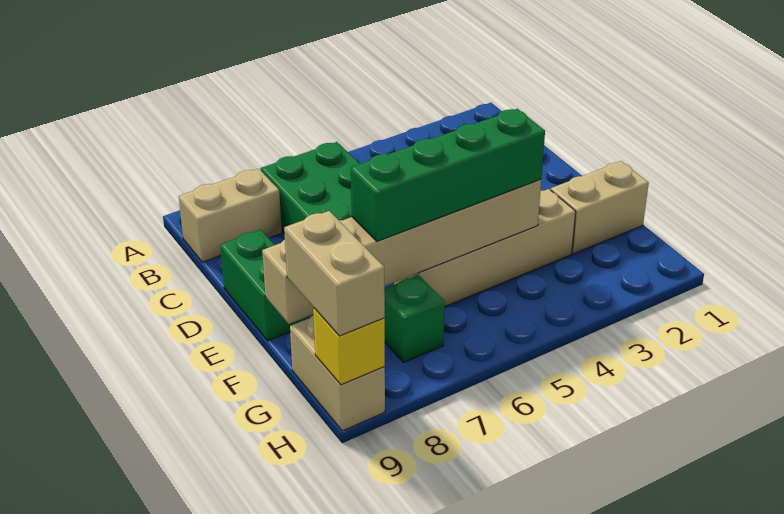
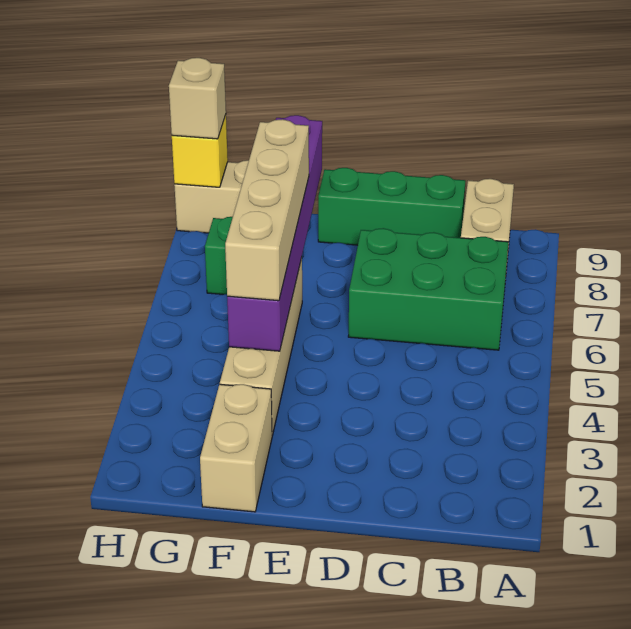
green brick D9:E9 level 1 -> green brick C9:E9 level 1
tan brick F4:F9 level 2 -> purple brick F4:F9 level 2
green brick F4:F7 level 3 -> tan brick F4:F7 level 3
tan brick G9:H9 level 3 -> tan brick H9 level 3

